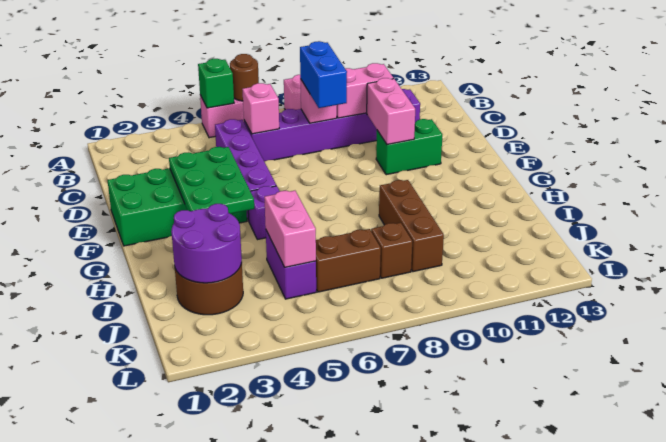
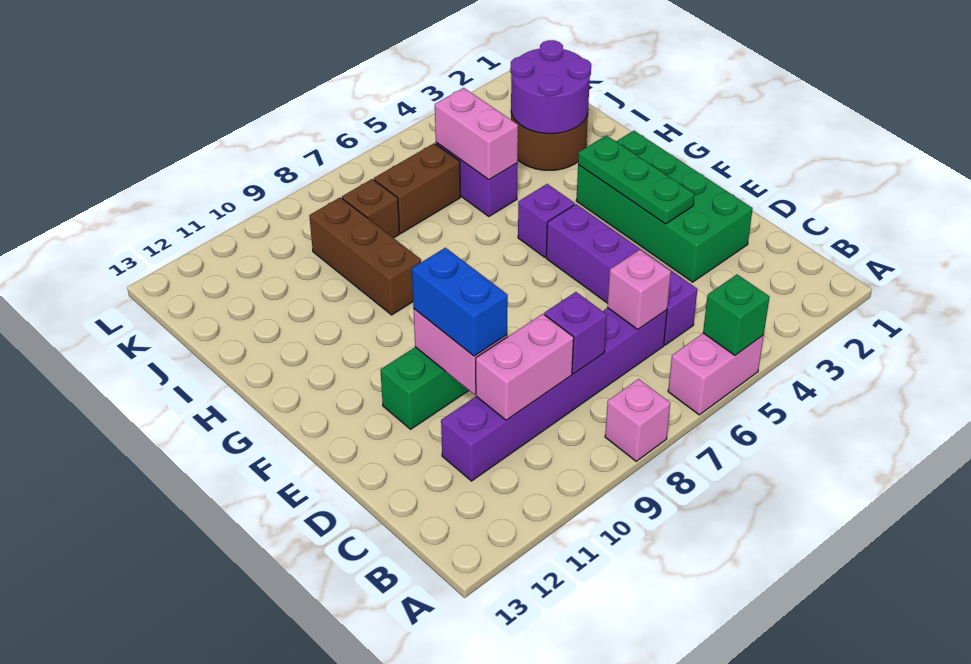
brown round brick A6 level 2 -> none
pink brick C8 level 2 -> purple brick C8 level 2
blue brick C8:D8 level 3 -> blue brick D10:E10 level 3
green brick E1:F4 level 1 -> green brick D2:G3 level 1
green plate E3:G4 level 2 -> green plate E3:G3 level 2

